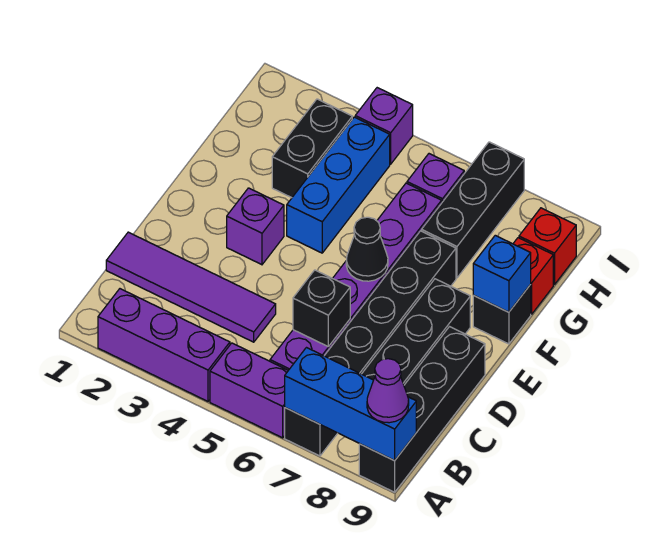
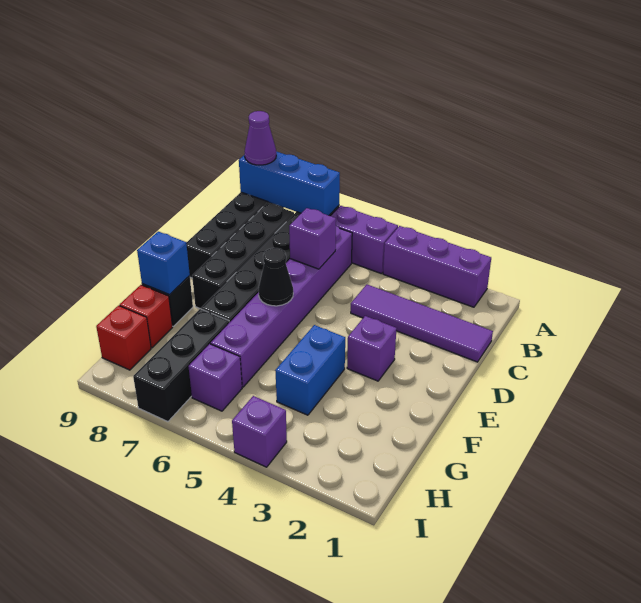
black brick C6 level 2 -> purple brick C6 level 2
blue brick F4:H4 level 1 -> blue brick F4:G4 level 1
black brick G3:H3 level 1 -> none

